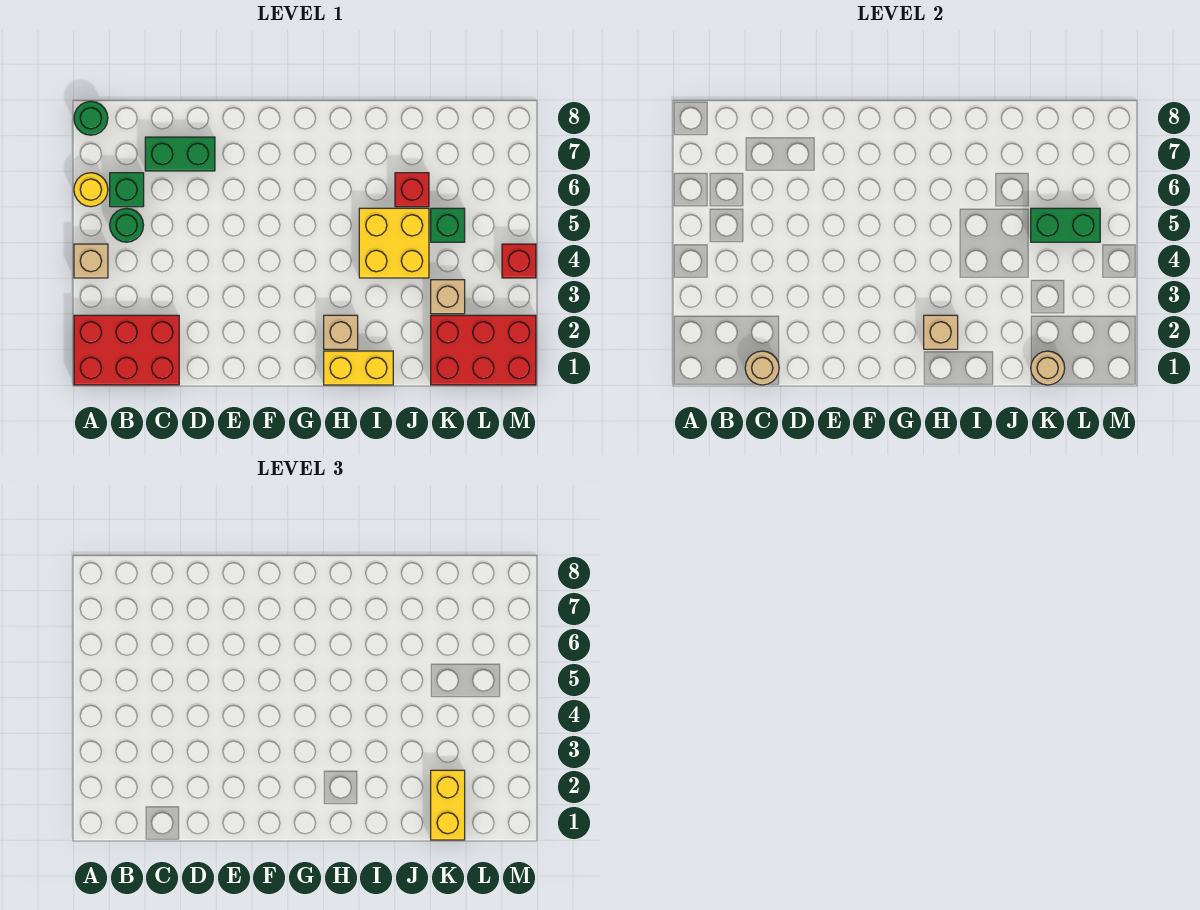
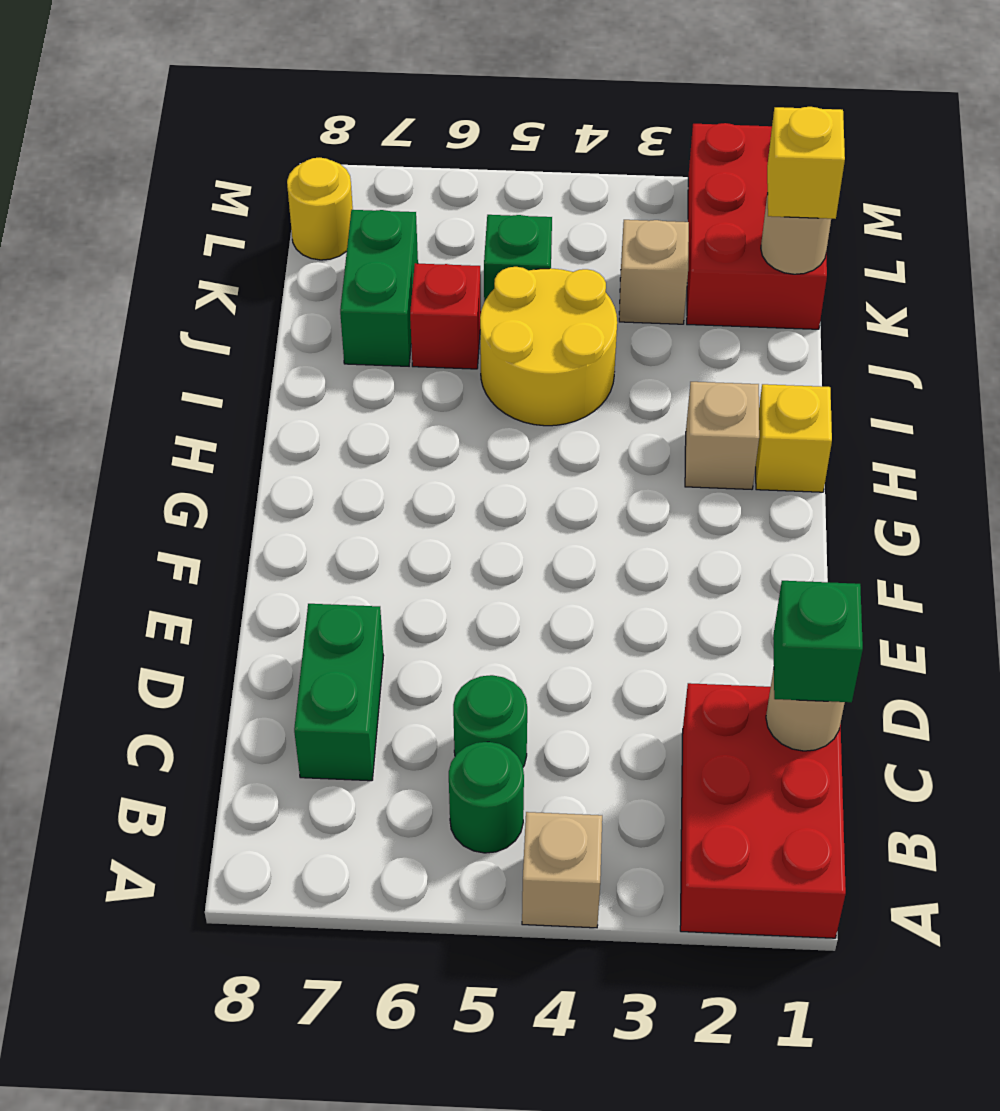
yellow round brick A6 level 1 -> yellow round brick L8 level 1
green round brick A8 level 1 -> green round brick C5 level 1
green brick B6 level 1 -> green brick C1 level 3
yellow brick H1:I1 level 1 -> yellow brick H1 level 1
tan brick H2 level 2 -> none
yellow brick I4:J5 level 1 -> yellow round brick I4:J5 level 1
yellow brick K1:K2 level 3 -> yellow brick K1 level 3
green brick K5:L5 level 2 -> green brick J7:K7 level 1
red brick M4 level 1 -> none

